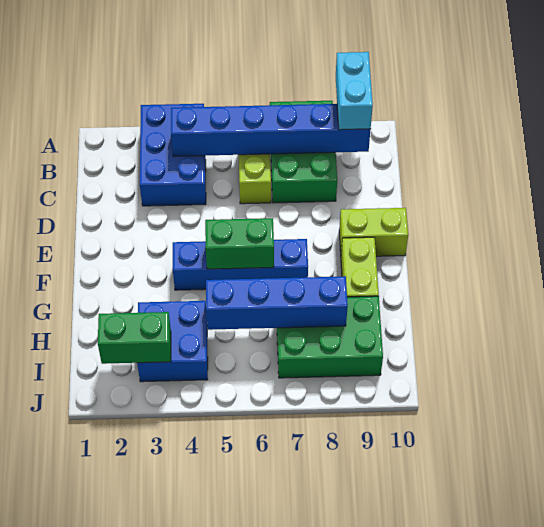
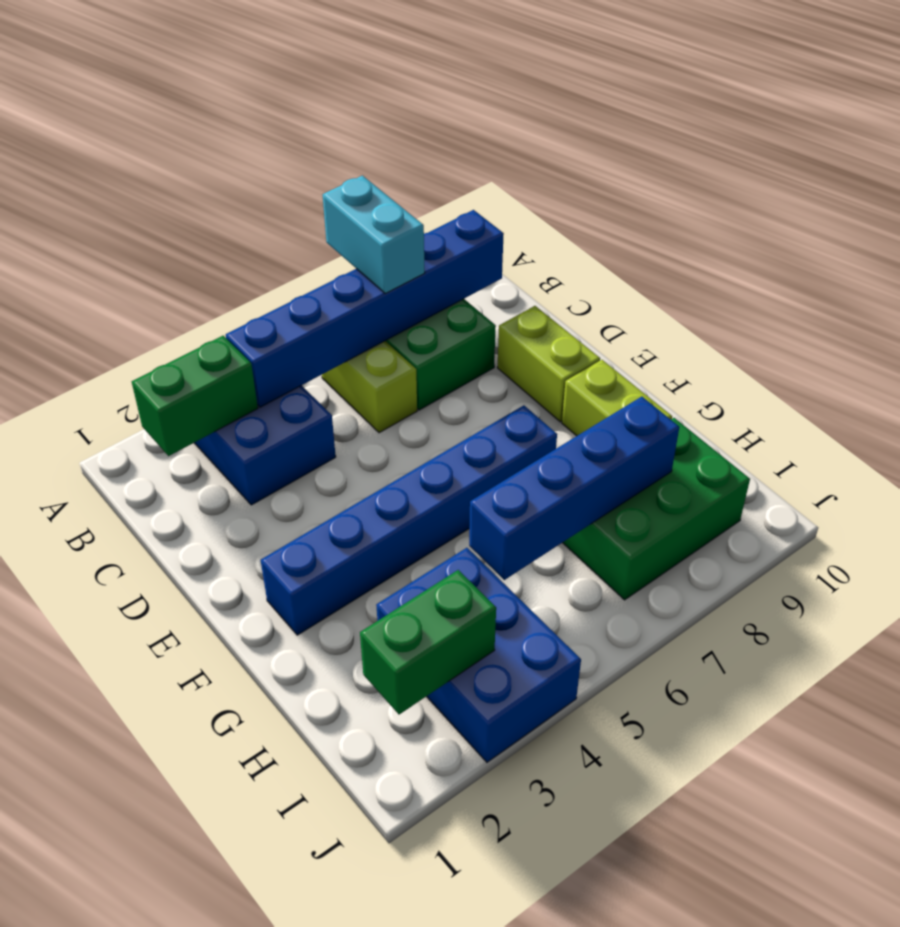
cyan brick A9:B9 level 3 -> cyan brick A7:B7 level 3
lime brick E9:E10 level 1 -> lime brick D9:E9 level 1
blue brick F4:F7 level 1 -> blue brick F2:F7 level 1
green brick F5:F6 level 2 -> green brick B2:B3 level 2
blue brick H3:I4 level 1 -> blue brick H3:J4 level 1

